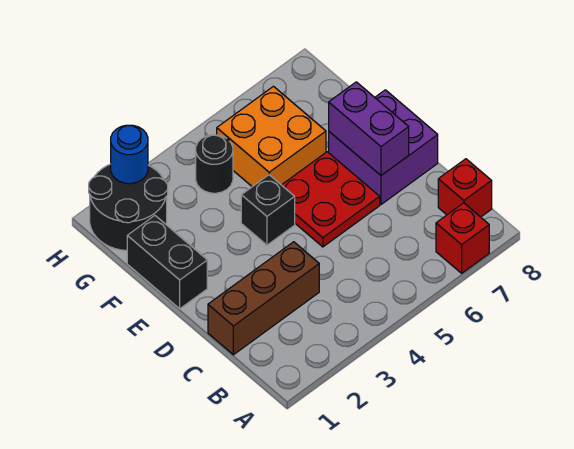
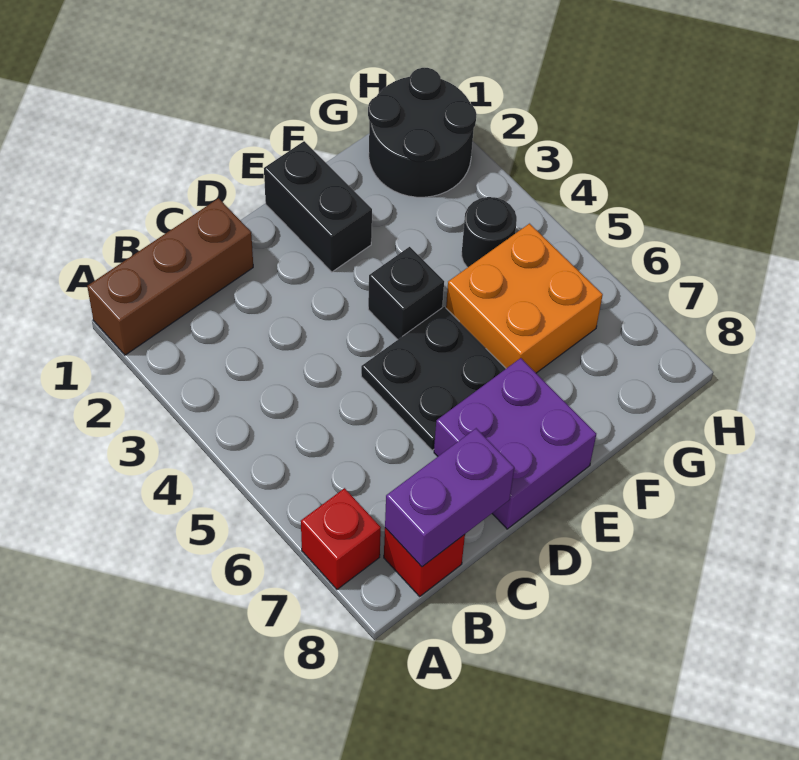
brown brick C1:C3 level 1 -> brown brick A1:C1 level 1
red plate D5:E6 level 1 -> black plate D5:E6 level 1
purple brick D7:E7 level 2 -> purple brick B8:C8 level 2
black brick E1:F1 level 1 -> black brick E1:E2 level 1
blue round brick H2 level 2 -> none

